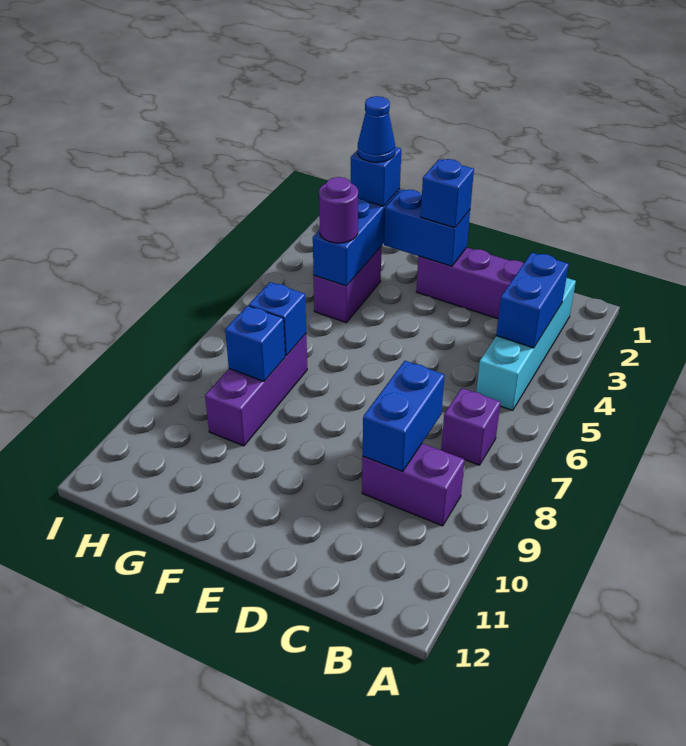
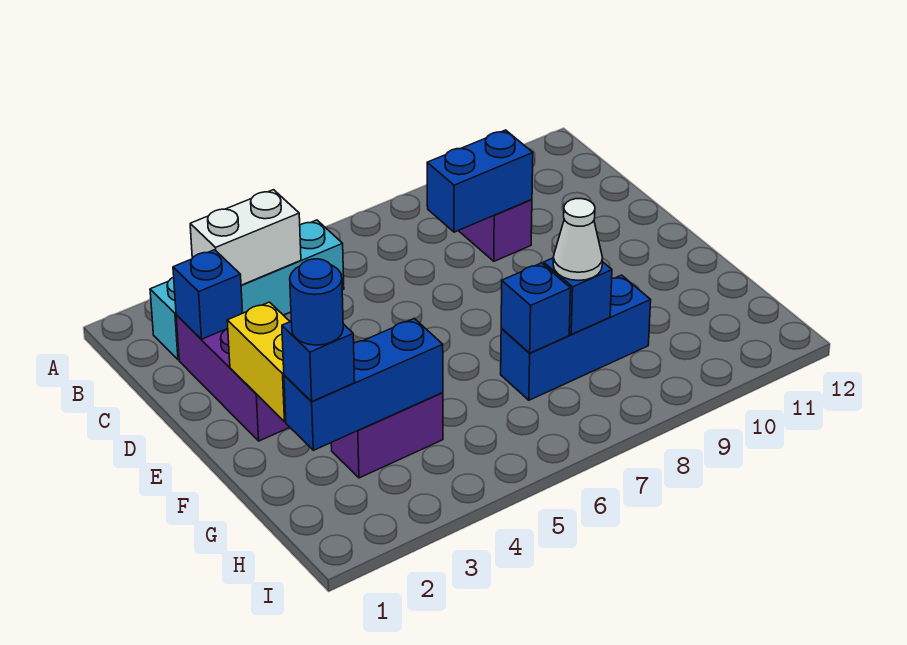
blue brick B3:B4 level 2 -> white brick B3:B4 level 2
purple brick B7 level 1 -> none
blue brick E2:F2 level 2 -> yellow brick E2:F2 level 2
blue brick E2 level 3 -> blue brick C2 level 2
blue cone G2 level 4 -> blue round brick G2 level 4
purple round brick G4 level 3 -> none
purple brick G7:G9 level 1 -> blue brick G7:G9 level 1
none -> white cone G8 level 3

